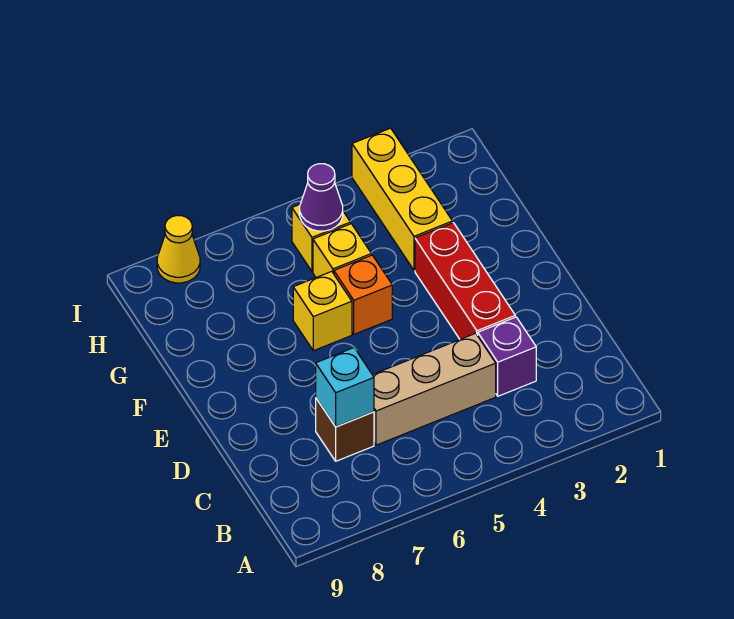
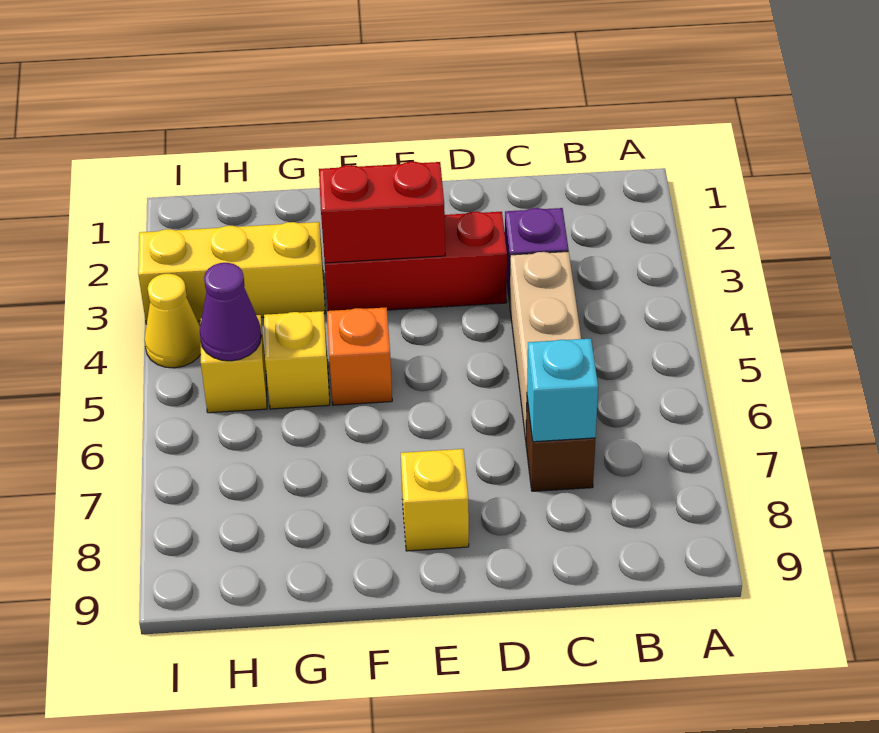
none -> red brick E3:F3 level 2
yellow brick F6 level 1 -> yellow brick E8 level 1
yellow cone I8 level 1 -> yellow cone I4 level 1

